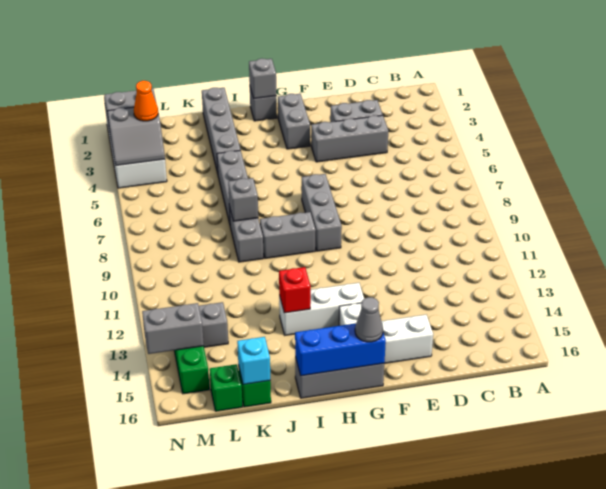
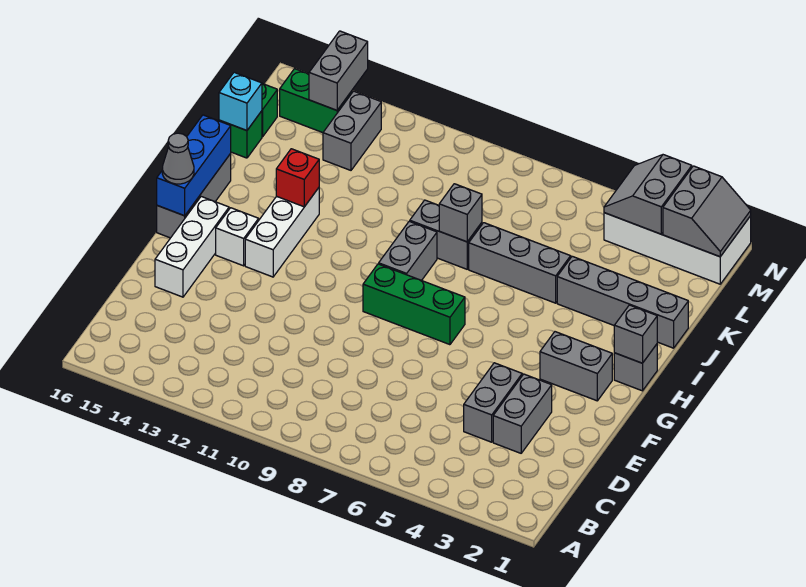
grey brick D4:F4 level 1 -> grey brick D4:E4 level 1
grey brick G7:G9 level 1 -> green brick G7:G9 level 1
orange cone M3 level 3 -> none

